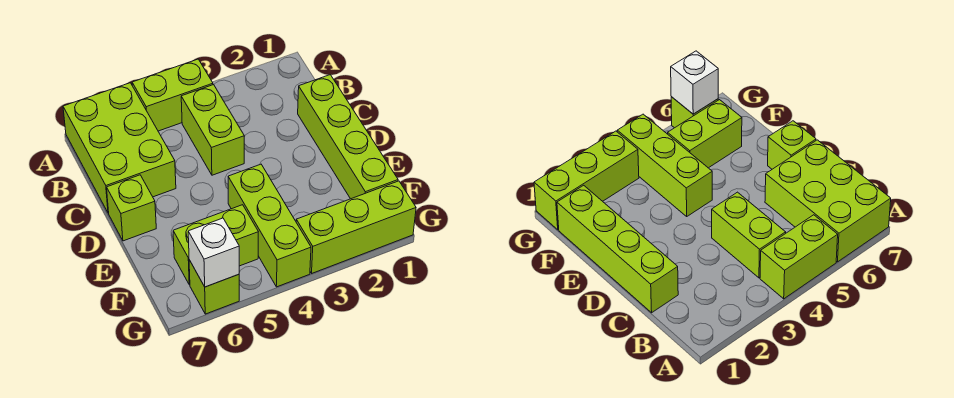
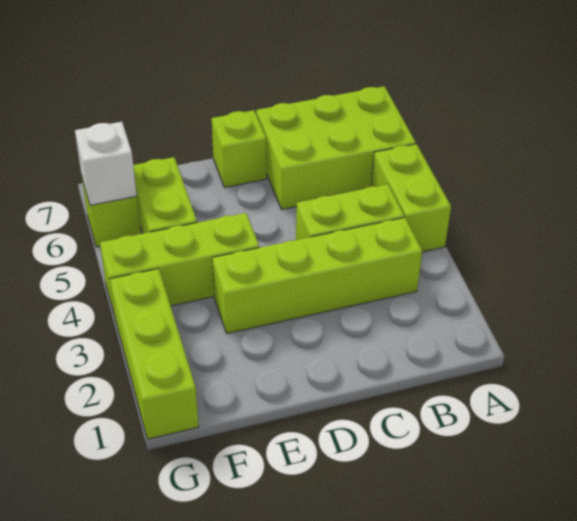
lime brick C1:F1 level 1 -> lime brick B3:E3 level 1

